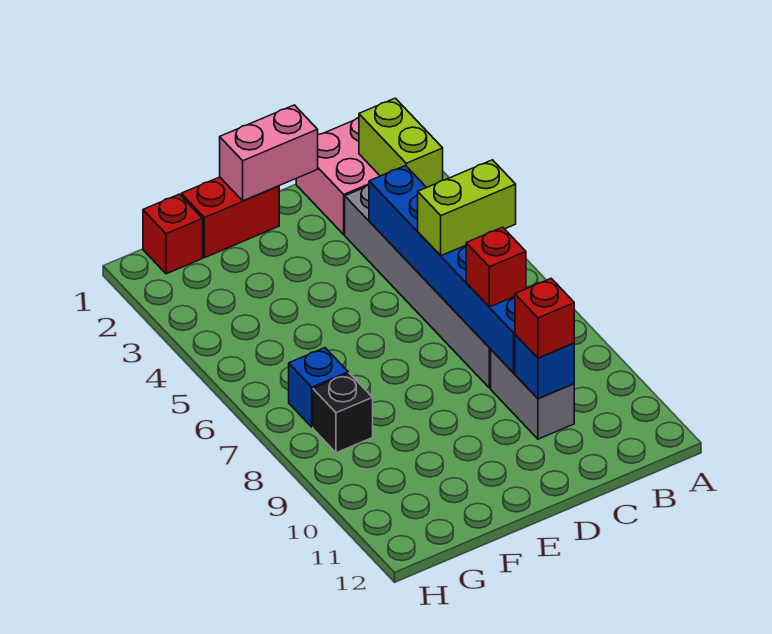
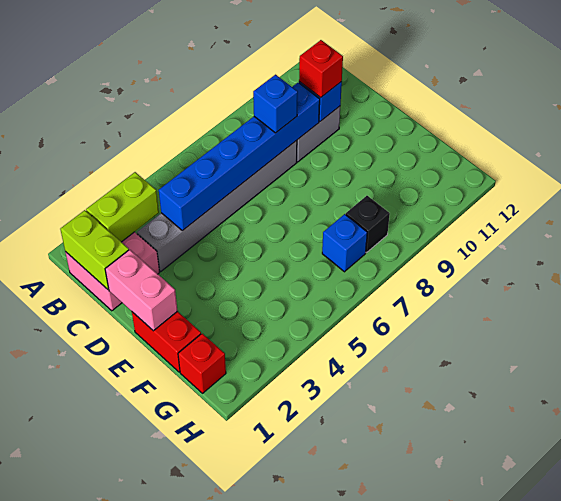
lime brick B6:C6 level 3 -> lime brick B1:C1 level 2
red brick C8 level 3 -> blue brick C8 level 3

